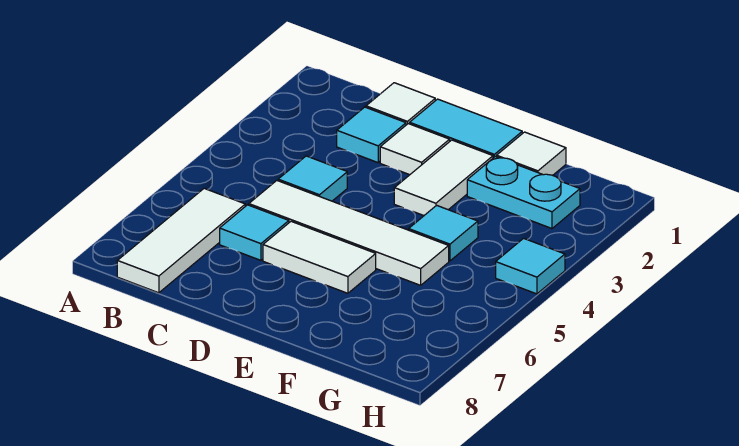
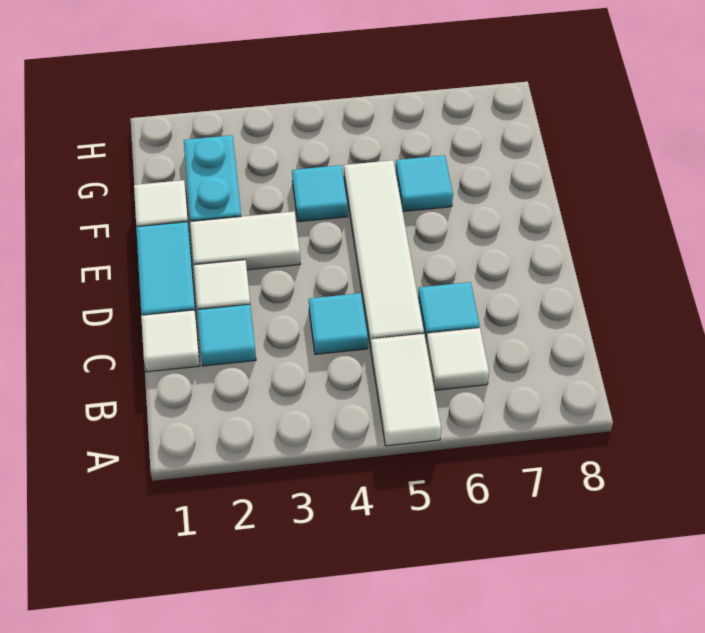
white tile B6:B8 level 1 -> white tile B6 level 1
white tile D6:E6 level 1 -> white tile A5:B5 level 1
cyan tile H4 level 1 -> cyan tile F6 level 1

